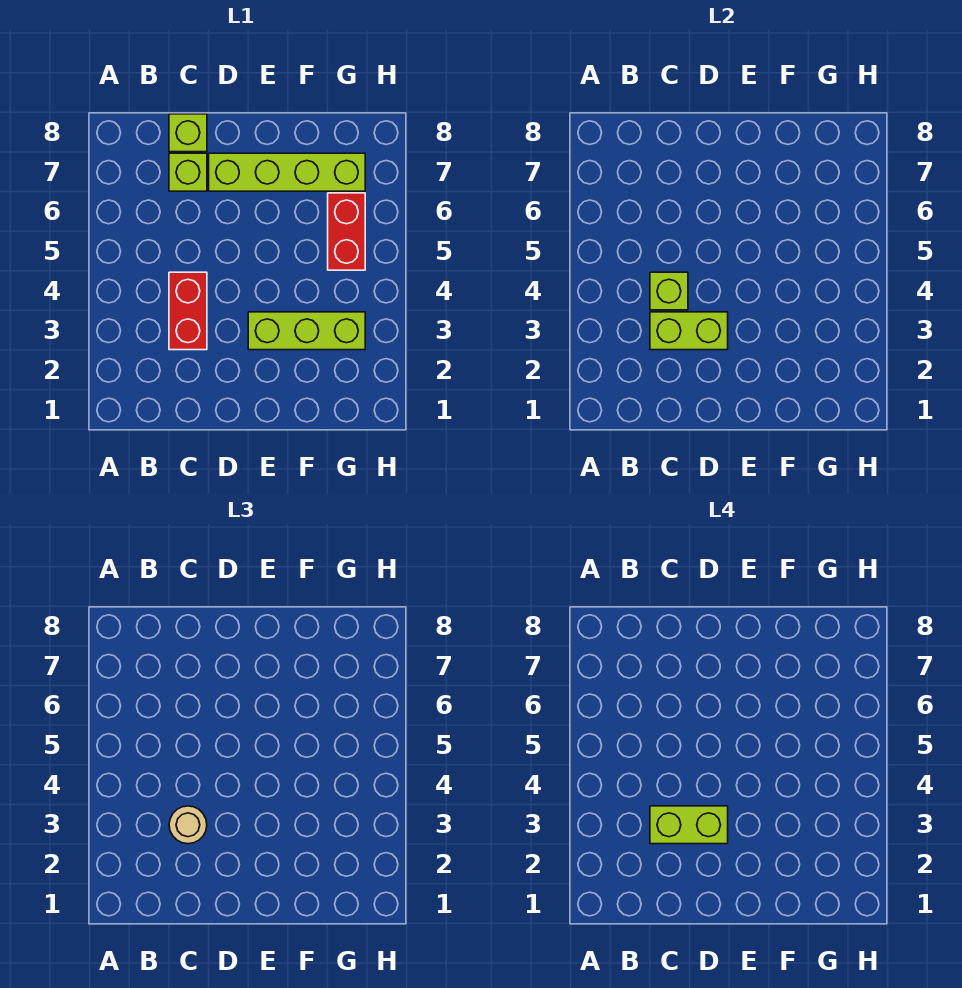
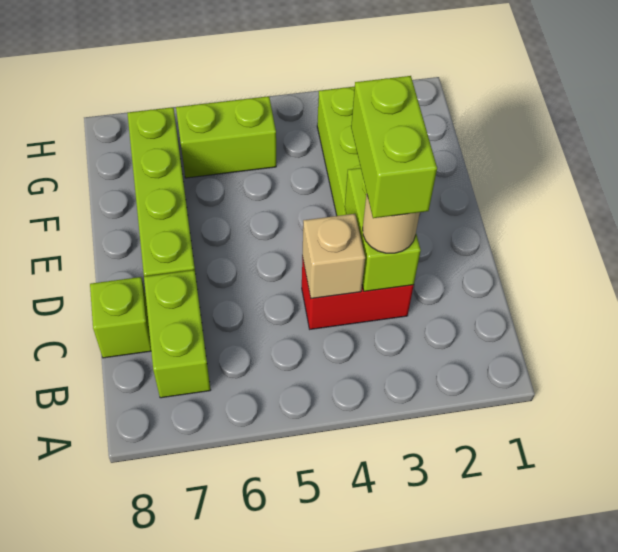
lime brick C4 level 2 -> tan brick C4 level 2
lime brick C7 level 1 -> lime brick B7:C7 level 1
red brick G5:G6 level 1 -> lime brick G5:G6 level 1

